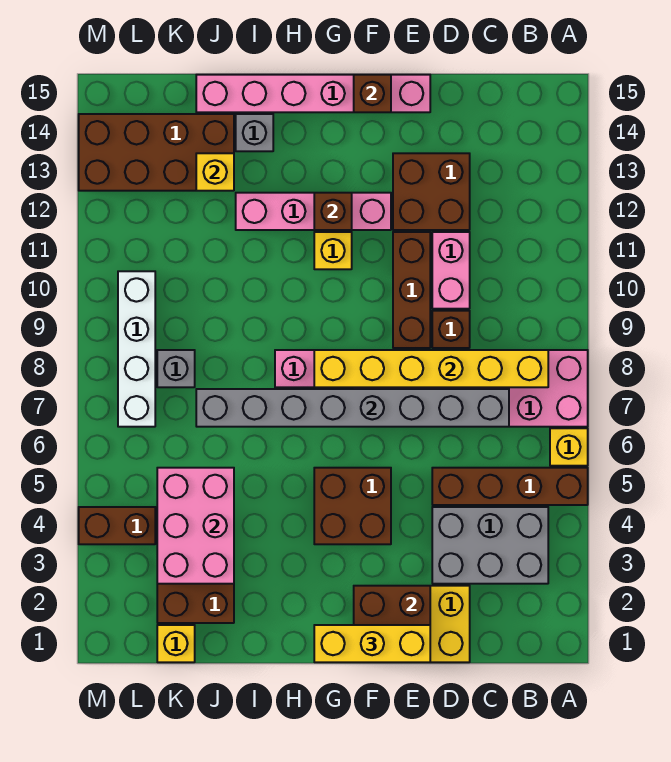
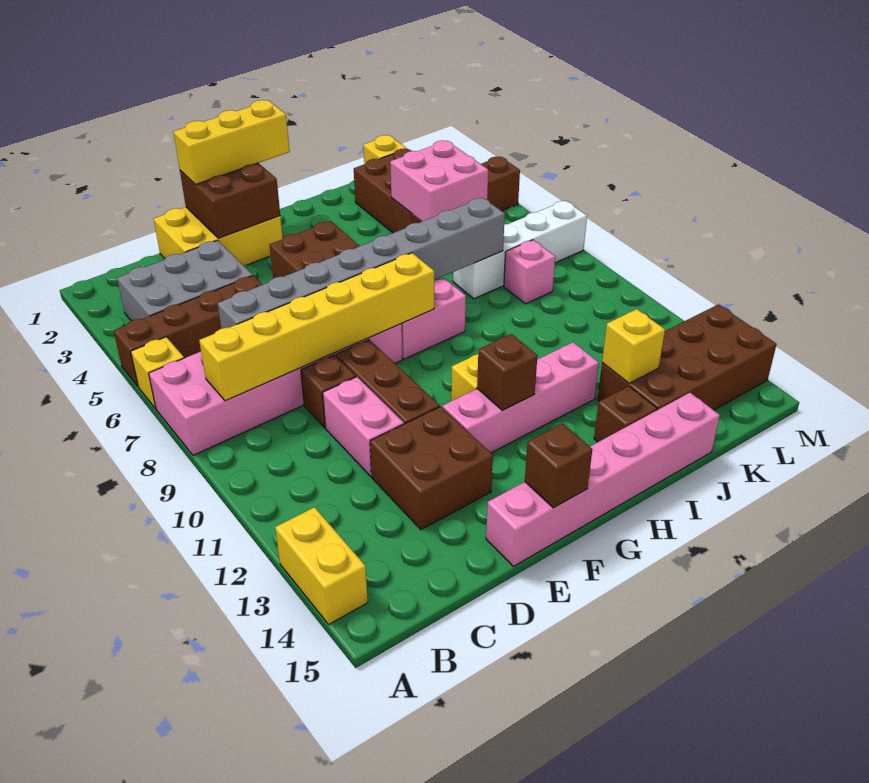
none -> yellow brick A13:A14 level 1
grey brick I14 level 1 -> brown brick I14 level 1
pink brick J3:K5 level 2 -> pink brick J4:K5 level 2
grey brick K8 level 1 -> pink brick K8 level 1
white brick L7:L10 level 1 -> white brick J7:M7 level 1

